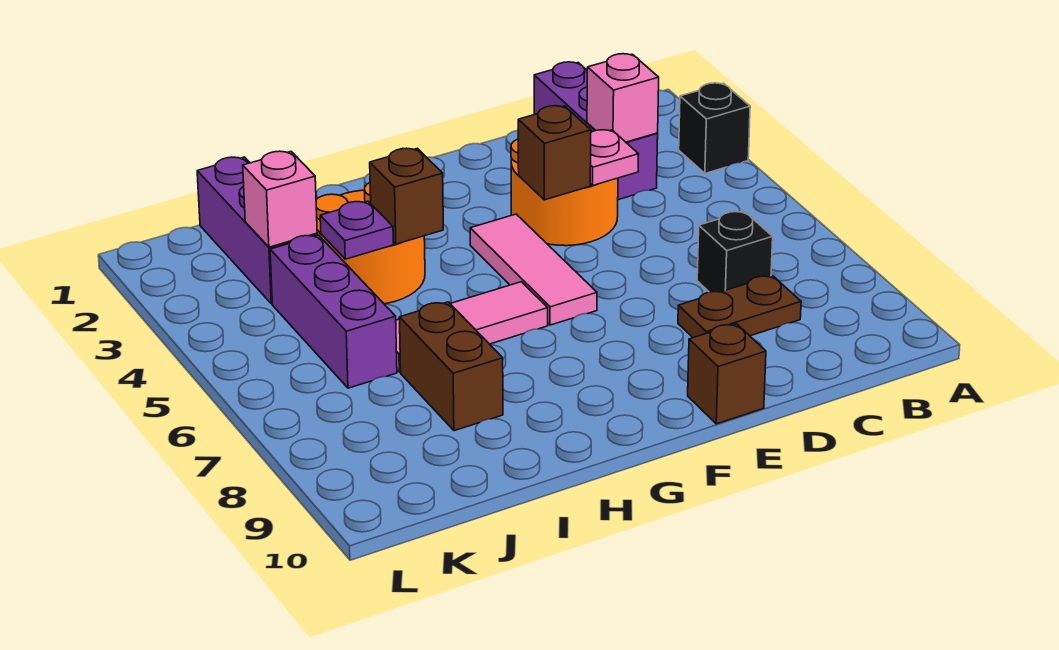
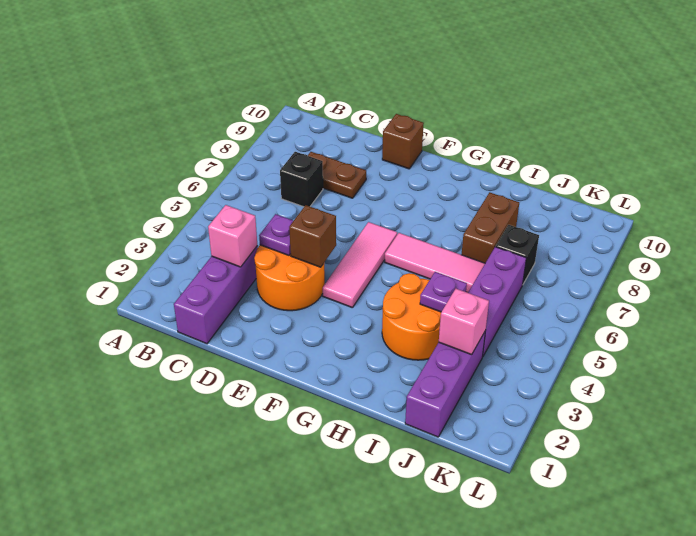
black brick A3 level 1 -> black brick J7 level 1
pink plate D4 level 2 -> purple plate D4 level 2
brown brick H4 level 2 -> none

